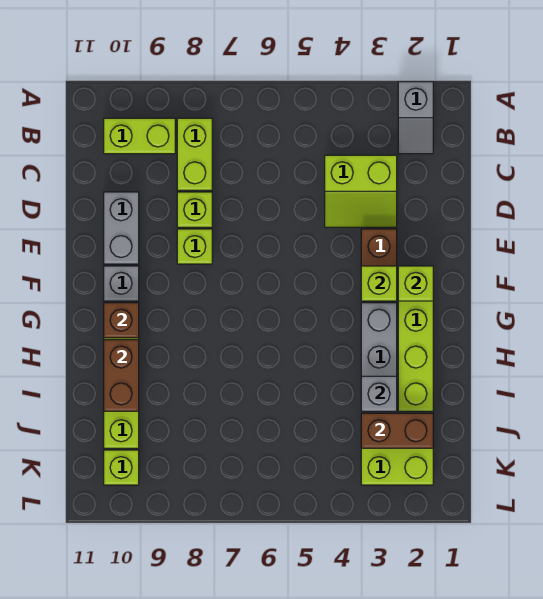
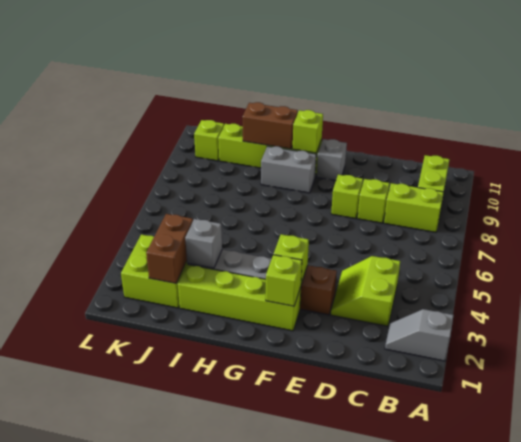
grey brick D10:E10 level 1 -> grey brick G9:H9 level 1
brown brick G10 level 2 -> lime brick G10 level 2

